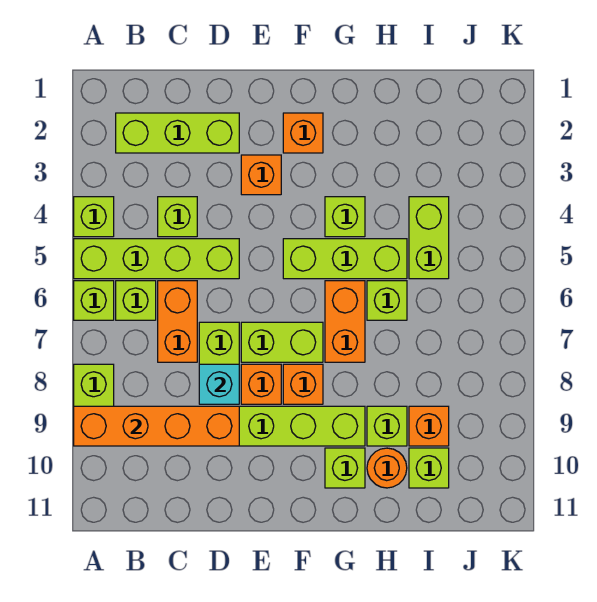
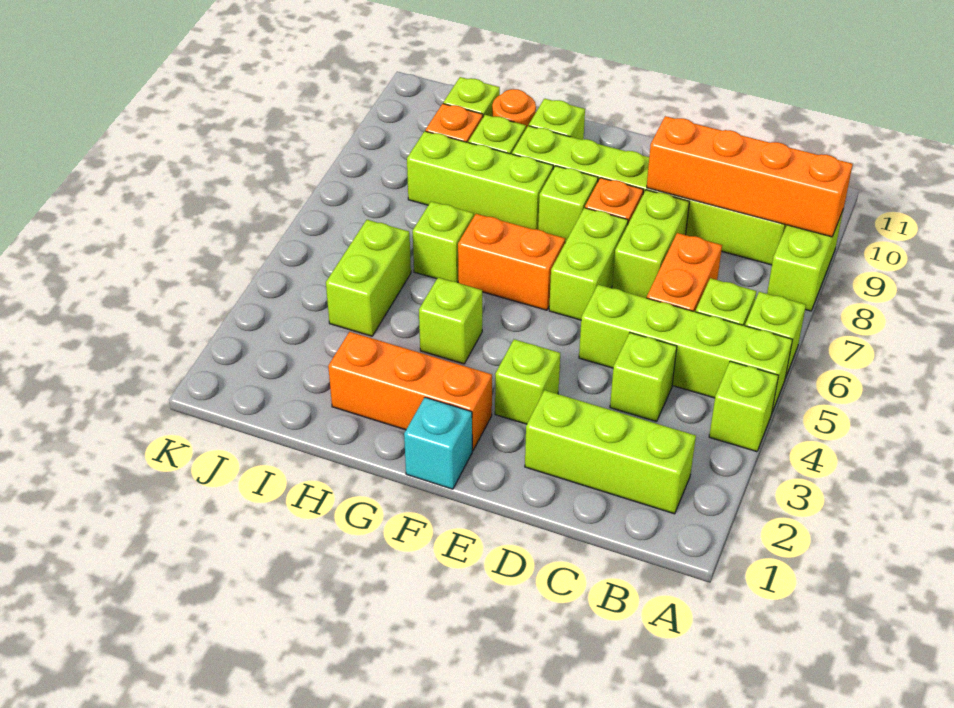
cyan brick D8 level 2 -> cyan brick F1 level 1
orange brick E3 level 1 -> lime brick E3 level 1
lime brick E7:F7 level 1 -> lime brick E6:E7 level 1
orange brick F2 level 1 -> orange brick F2:H2 level 1
lime brick F5:H5 level 1 -> lime brick G8:I8 level 1
orange brick F8 level 1 -> lime brick F8 level 1
orange brick G6:G7 level 1 -> orange brick F6:G6 level 1

